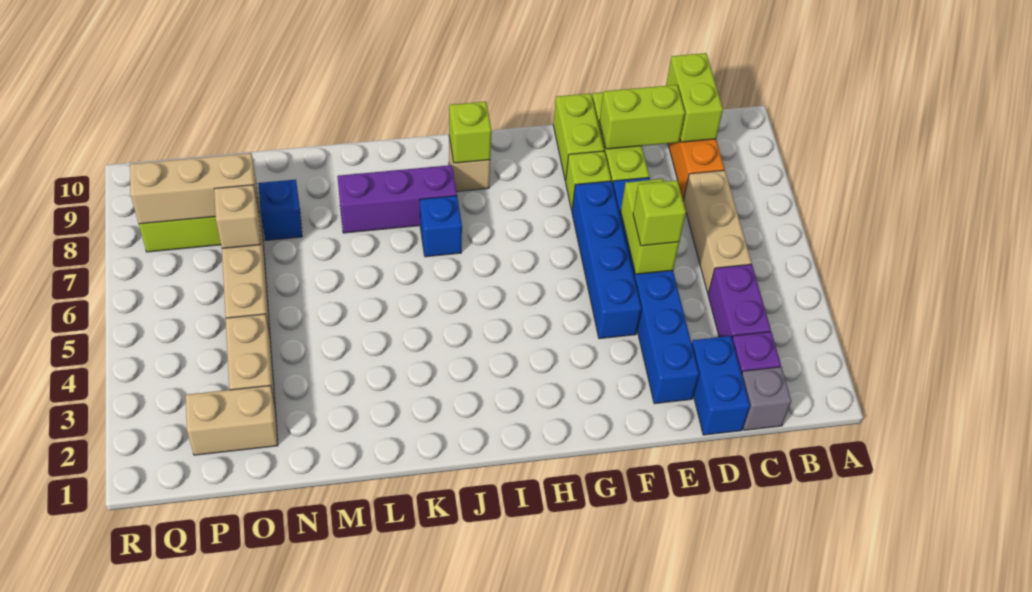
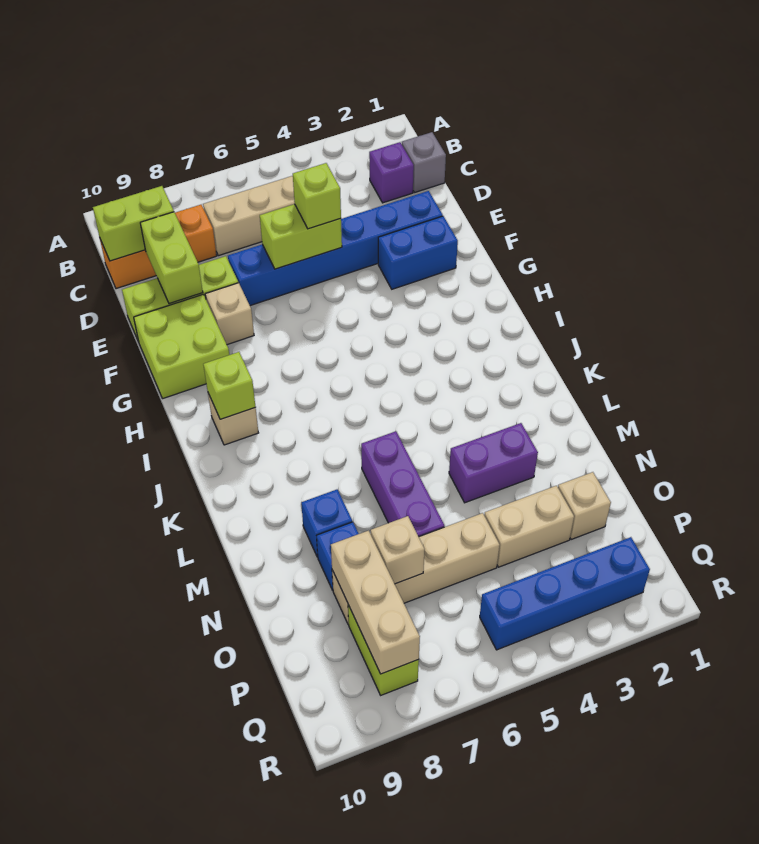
purple brick C3:C4 level 1 -> purple brick M3:M4 level 1
blue brick D1:D2 level 1 -> blue brick F2:F3 level 1
blue brick F4:F7 level 1 -> blue brick Q2:Q5 level 1
lime brick F8 level 1 -> tan brick F8 level 1
lime brick F9:F10 level 1 -> lime brick F9:G10 level 1
blue brick J7 level 1 -> blue brick M8 level 1
purple brick J8:L8 level 1 -> purple brick L6:N6 level 1
tan brick O2:P2 level 1 -> tan brick O2 level 1

